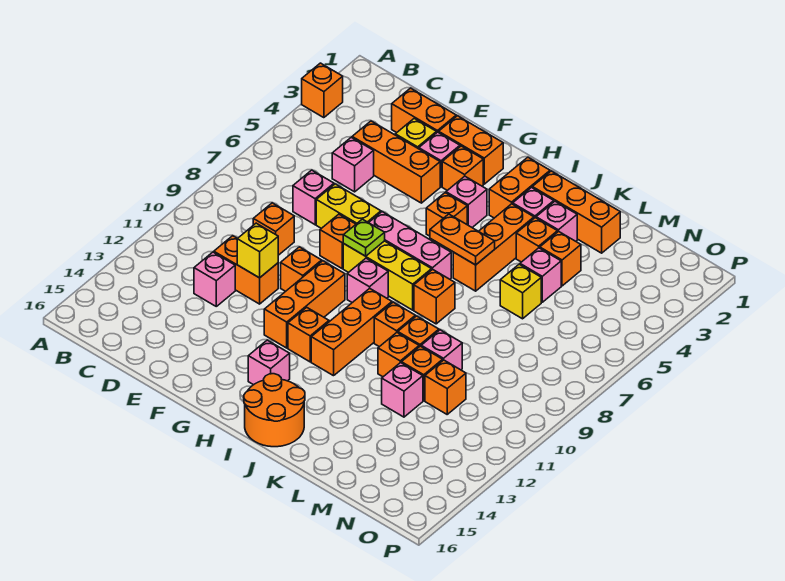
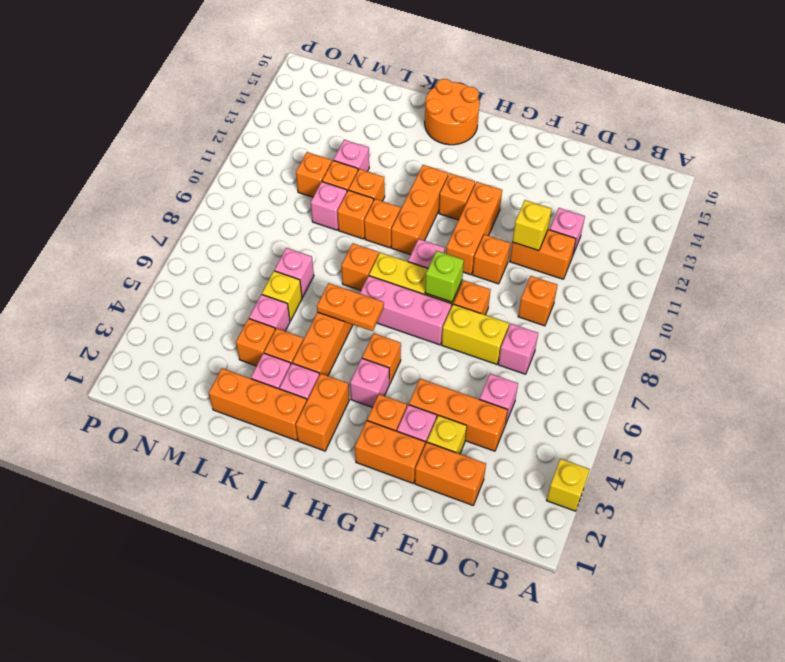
orange brick A3 level 1 -> yellow brick A3 level 1
lime plate G8 level 2 -> lime brick G8 level 2
pink brick H14 level 1 -> pink brick L7 level 1

